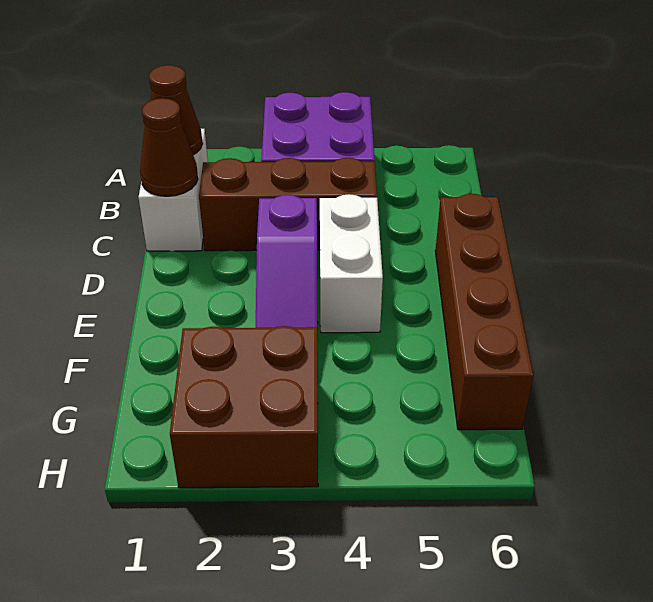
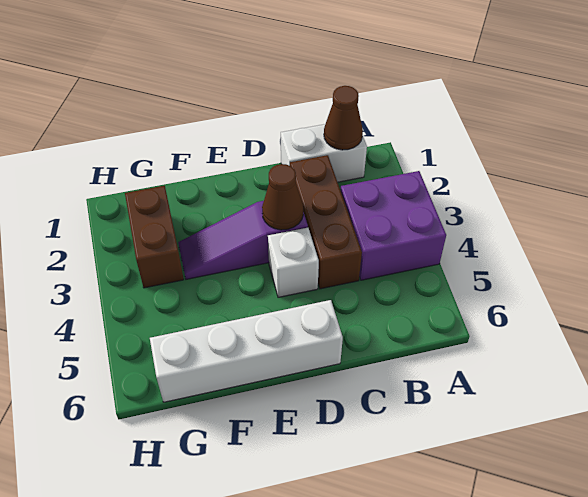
brown cone C1 level 2 -> brown cone D3 level 2
white brick D4:E4 level 1 -> white brick D4 level 1
brown brick D6:G6 level 1 -> white brick D6:G6 level 1
brown brick G2:H3 level 1 -> brown brick G2:G3 level 1

